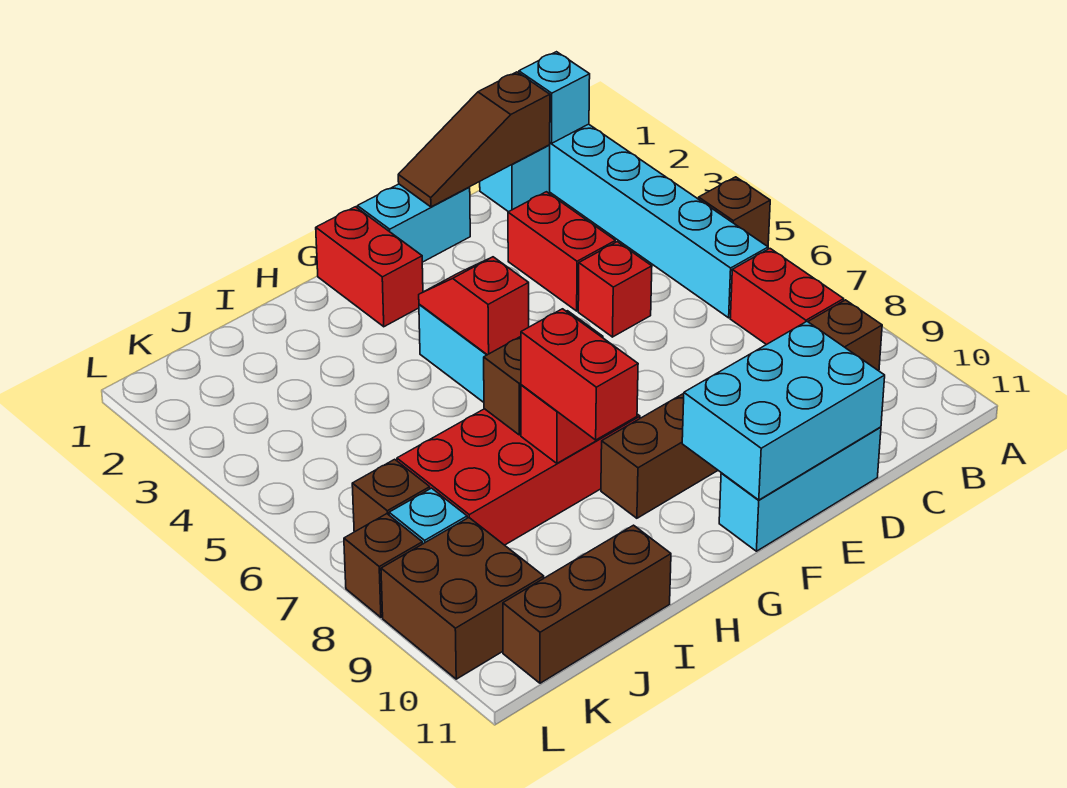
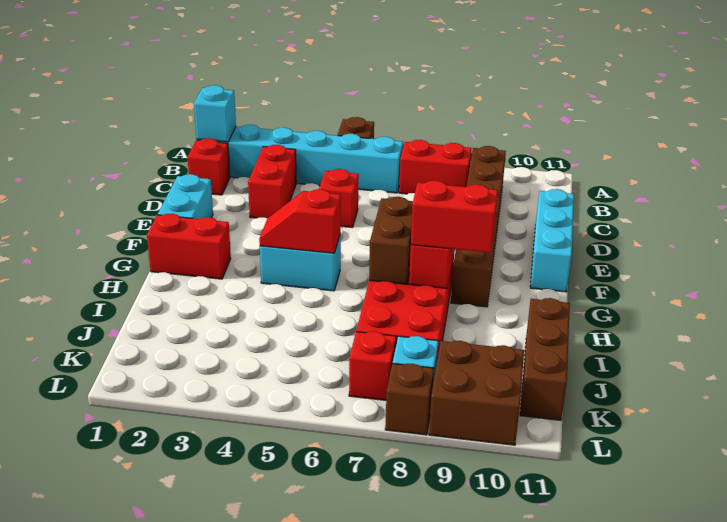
cyan brick C1 level 1 -> red brick C1 level 1
brown slope C1:E1 level 2 top C -> none
red brick D3:D4 level 1 -> red brick C3:D3 level 1
cyan brick D10:F11 level 2 -> none
brown brick K7 level 1 -> red brick K7 level 1

